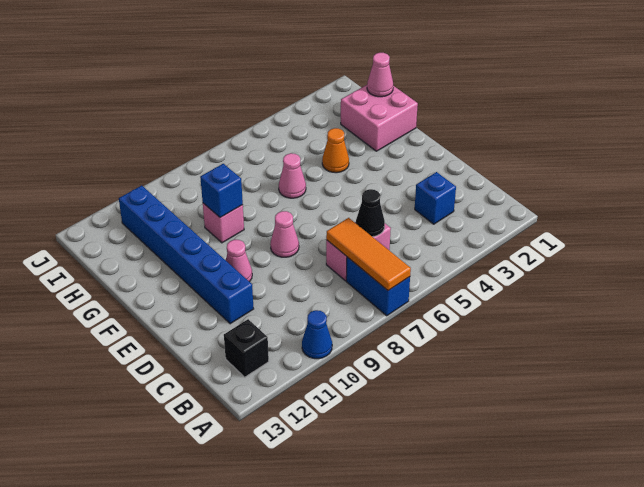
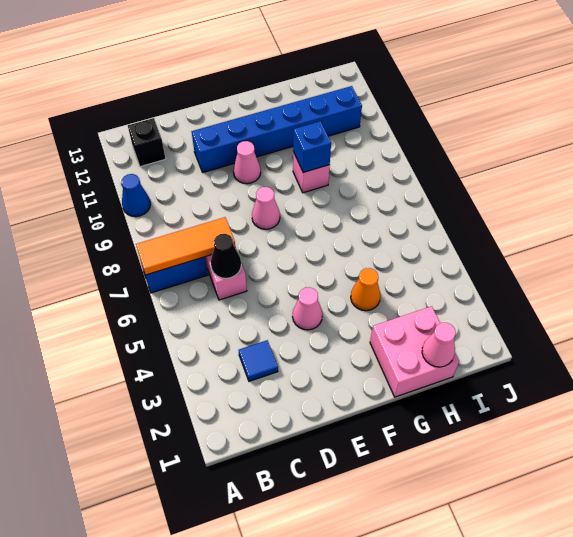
blue brick C3 level 1 -> blue tile C3 level 1
pink cone G6 level 1 -> pink cone E4 level 1

